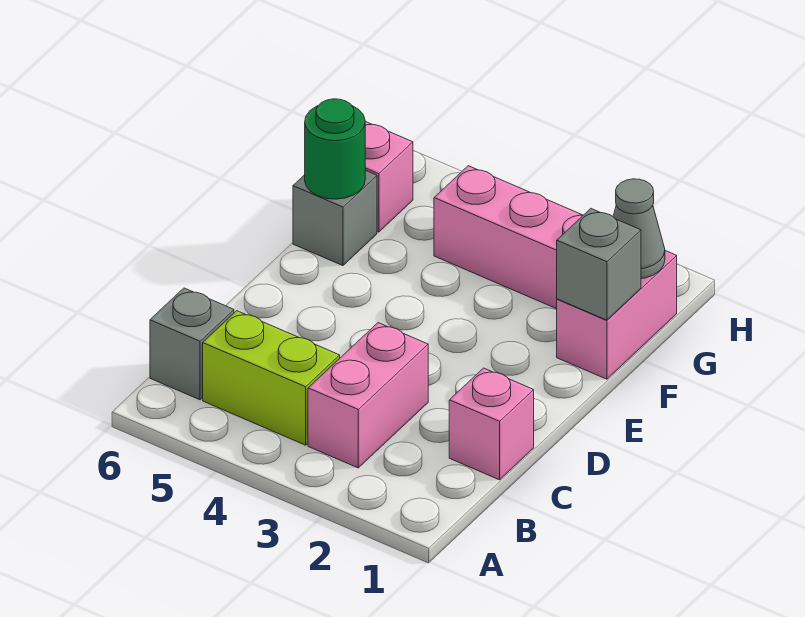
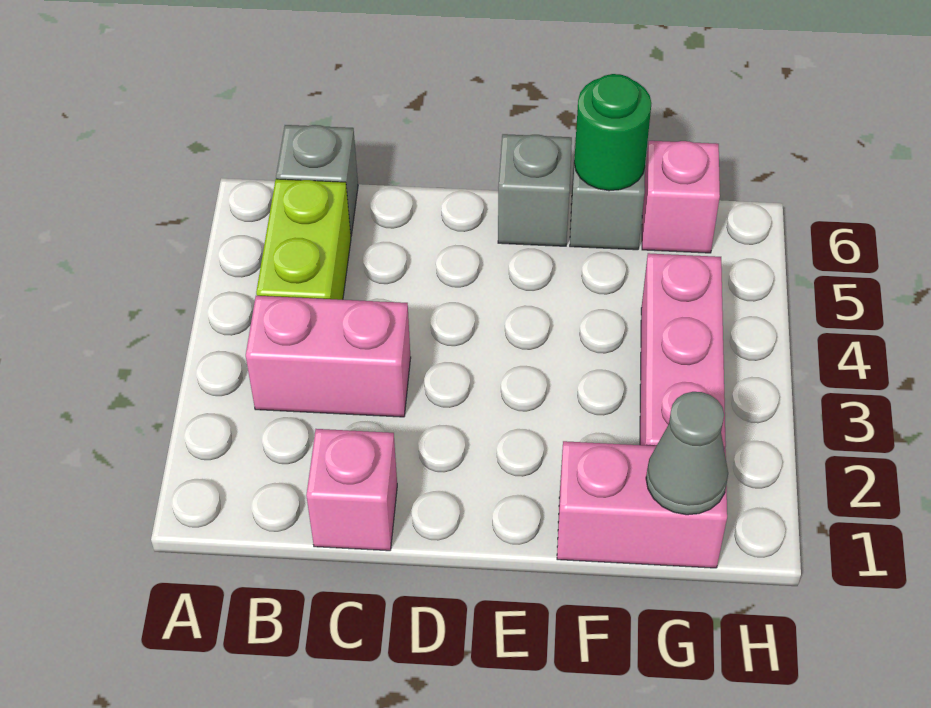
grey brick F1 level 2 -> grey brick E6 level 1

